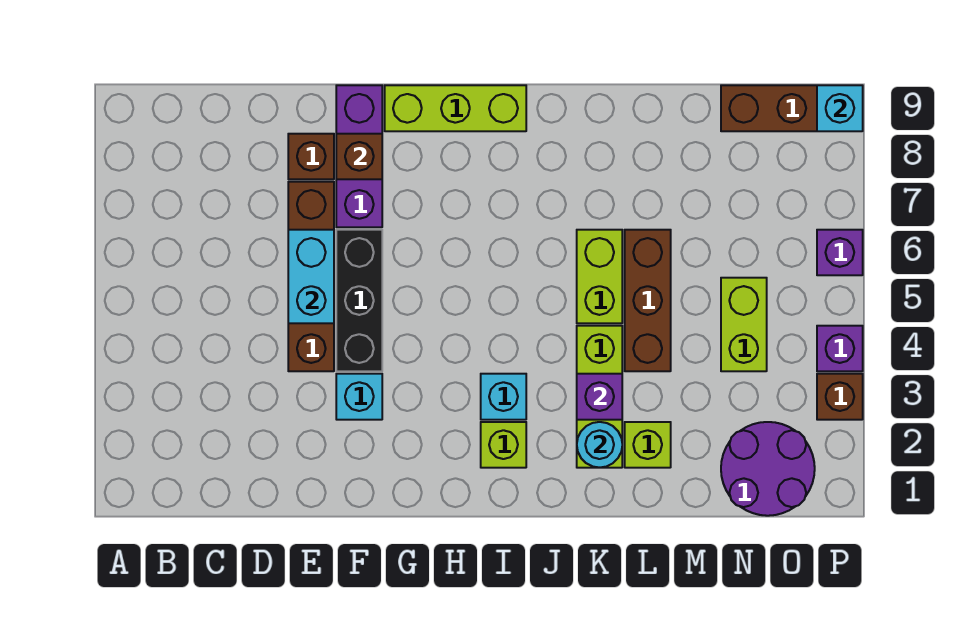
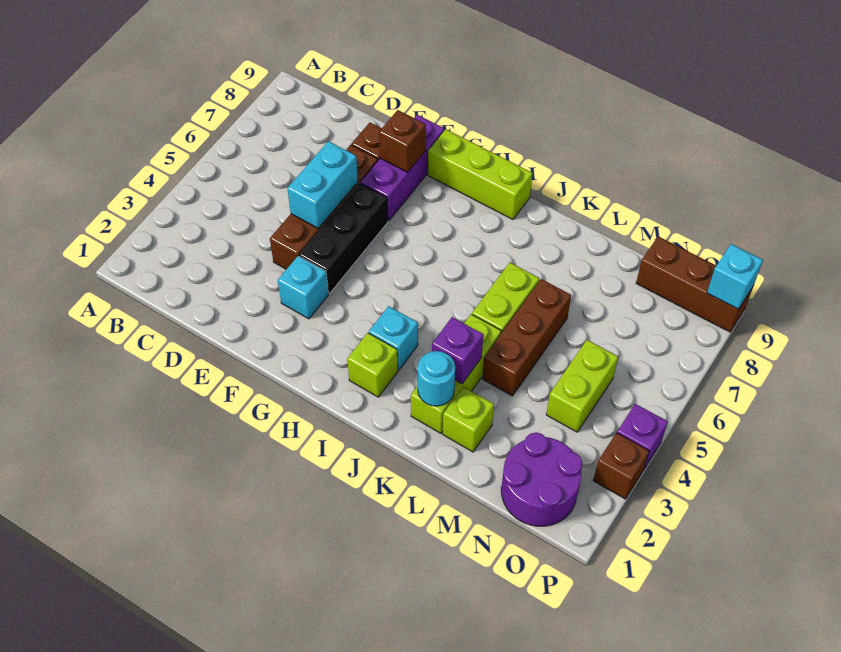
purple brick P6 level 1 -> none

